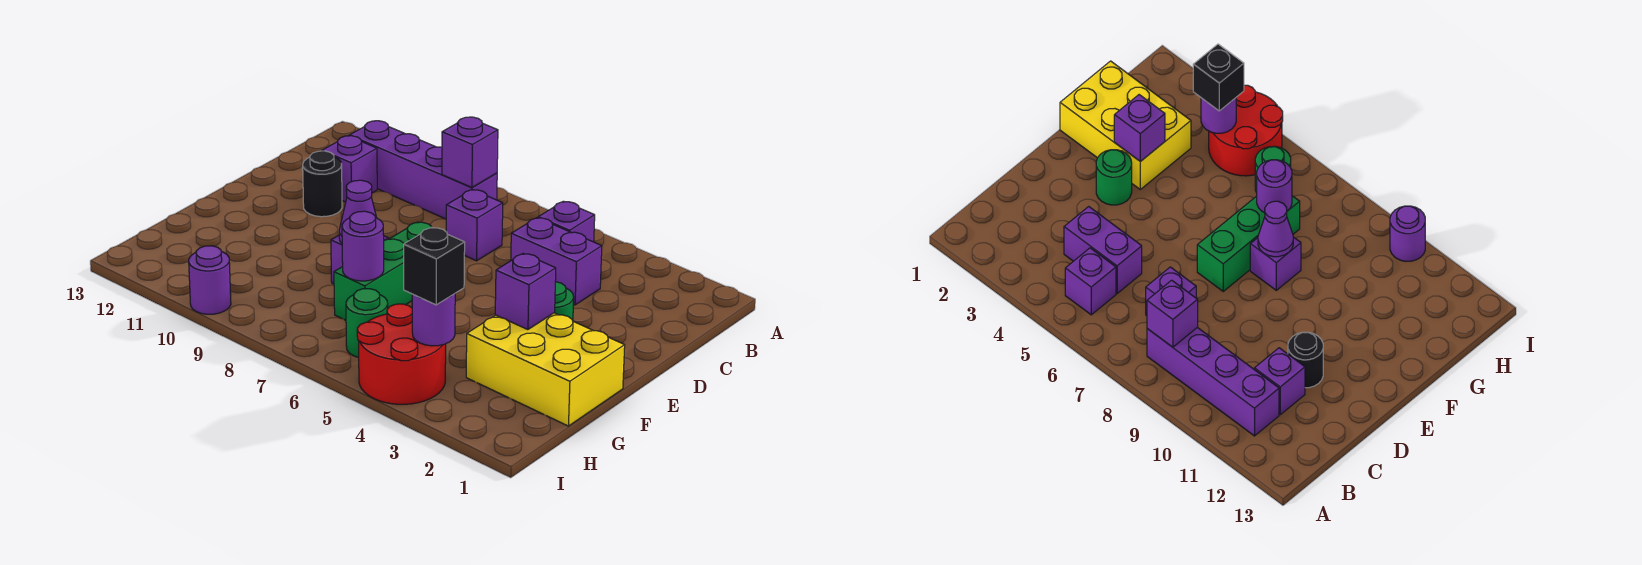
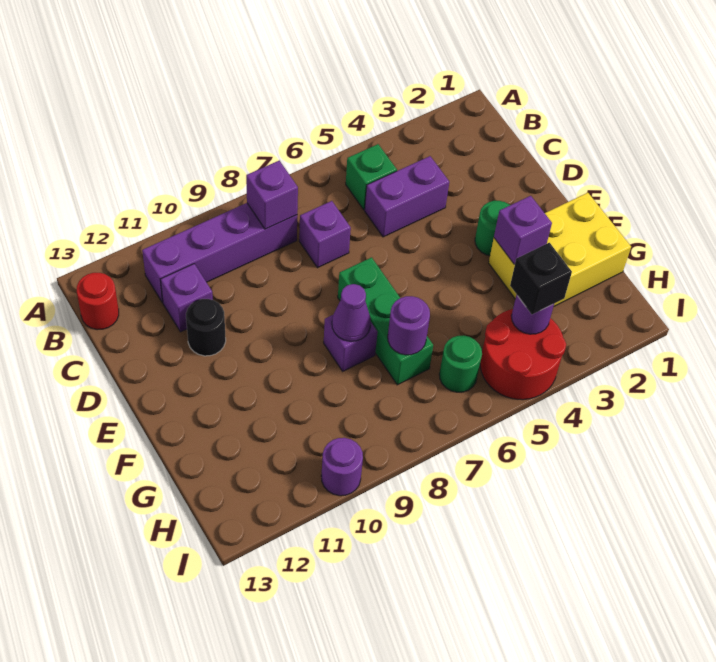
purple brick B5 level 1 -> green brick B5 level 1
none -> red round brick B13 level 1

